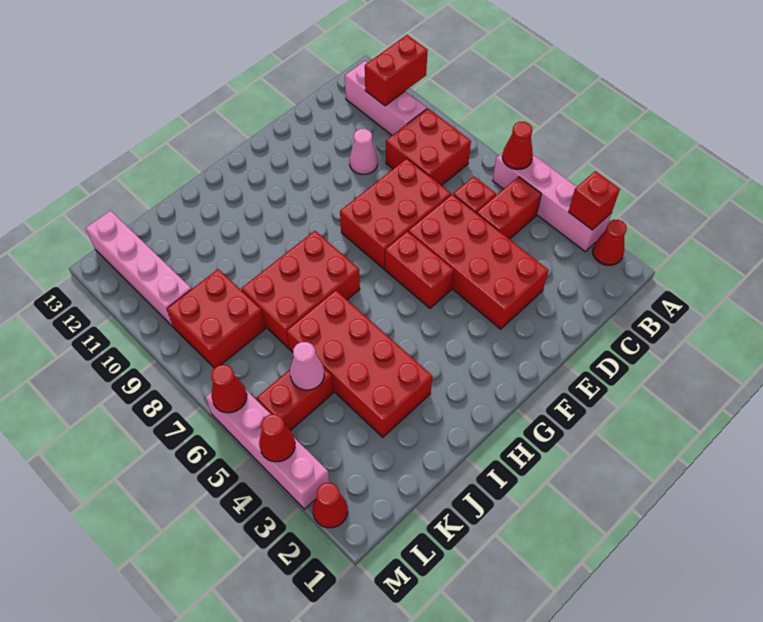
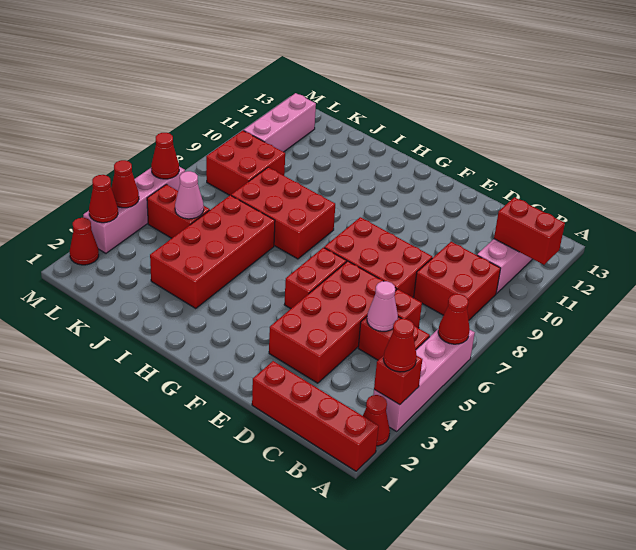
none -> red brick A1:D1 level 1
none -> red cone A3 level 3
pink cone D10 level 1 -> pink cone C5 level 2
pink brick L10:L13 level 1 -> pink brick L10:L12 level 1
none -> red cone M3 level 2

